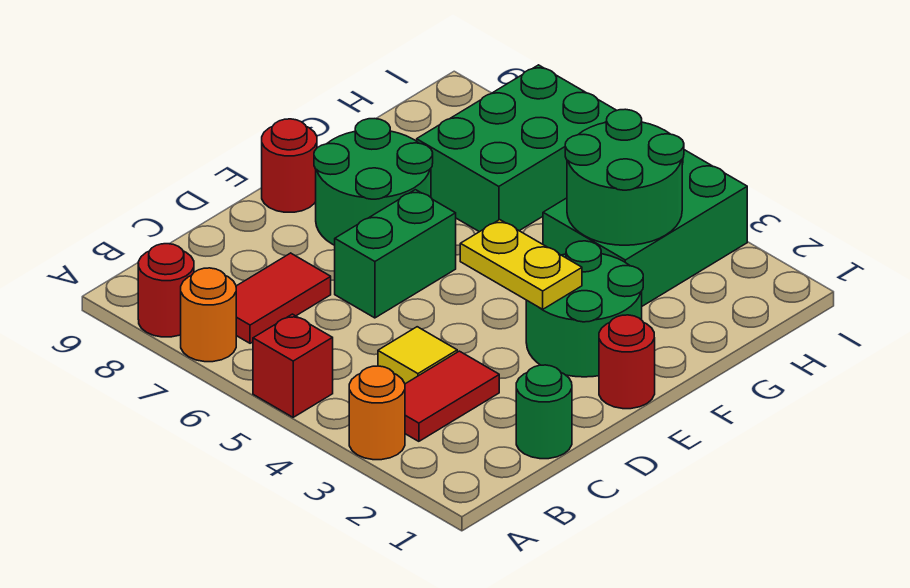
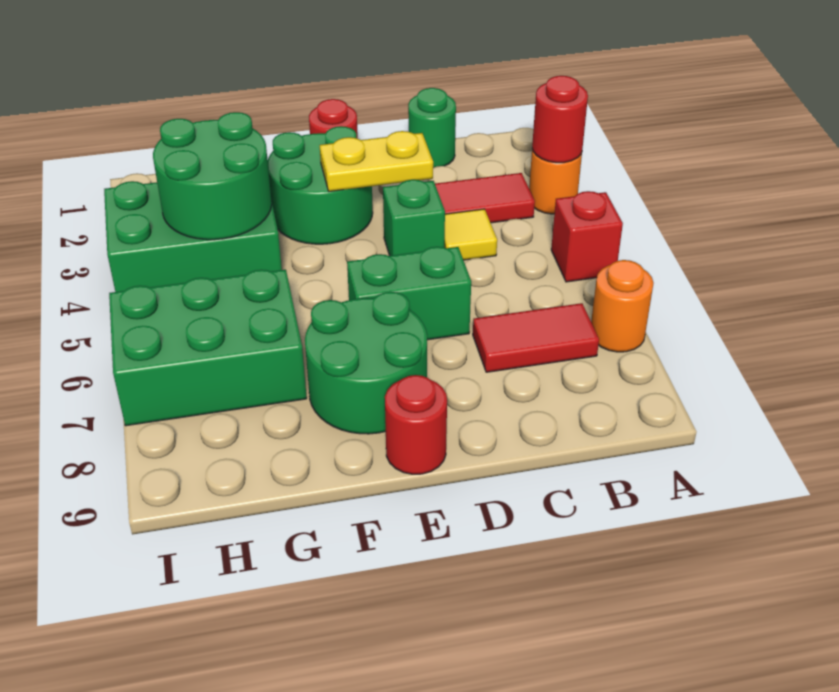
red round brick A8 level 1 -> red round brick A3 level 2
none -> green brick D4 level 1
yellow plate E3:E4 level 2 -> yellow plate D3:E3 level 2

